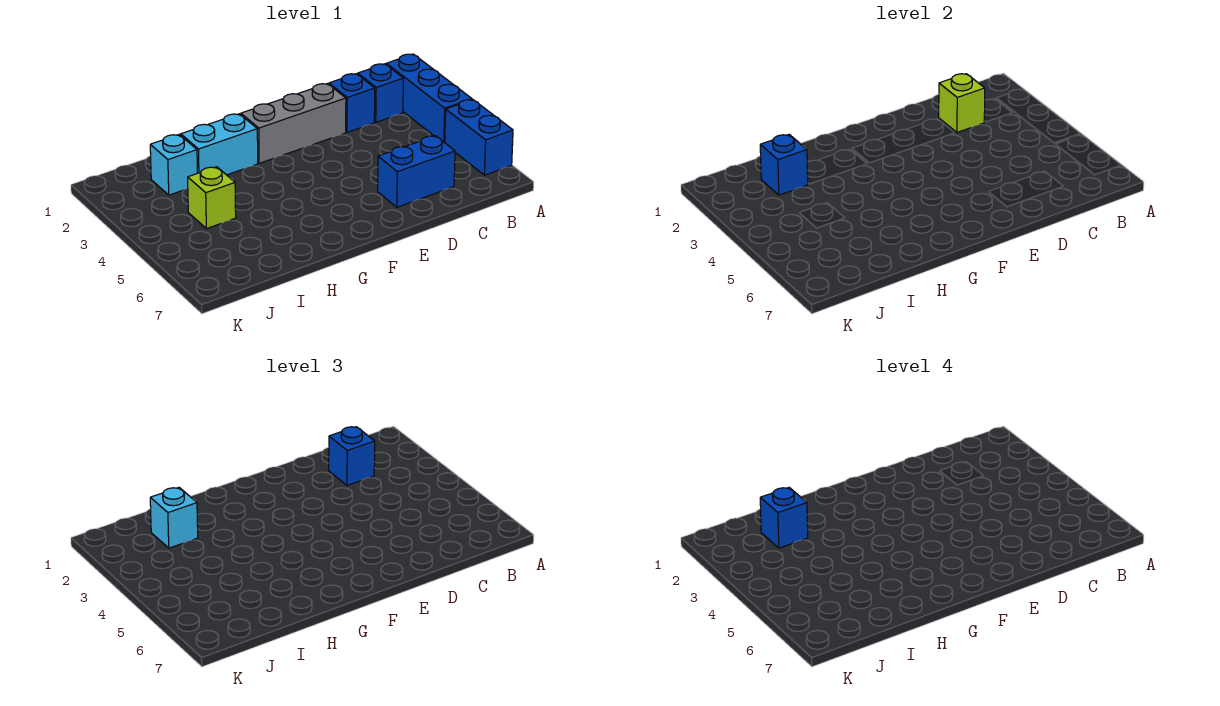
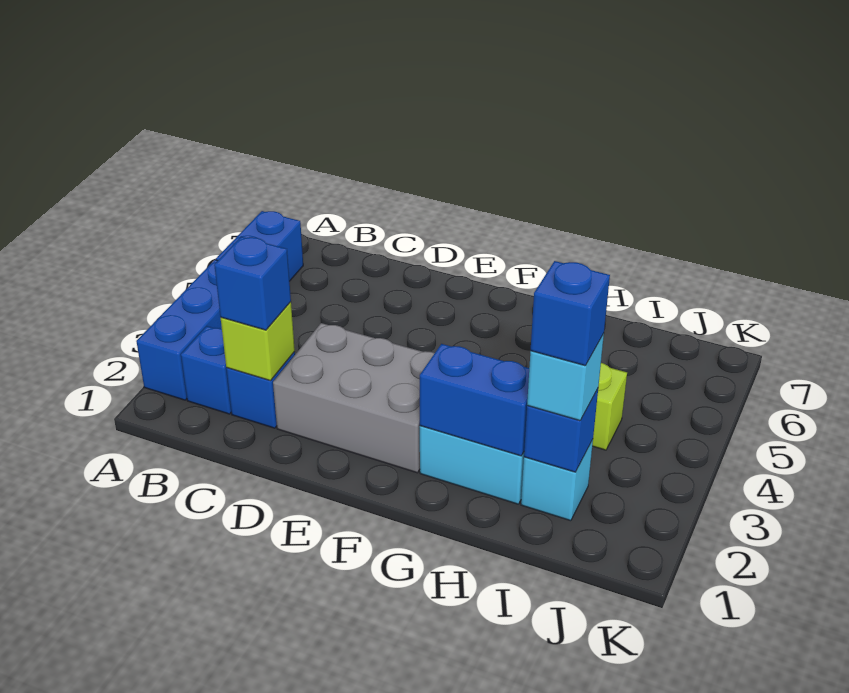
blue brick C6:D6 level 1 -> blue brick G2:H2 level 2
grey brick D2:F2 level 1 -> grey brick D2:F3 level 1

